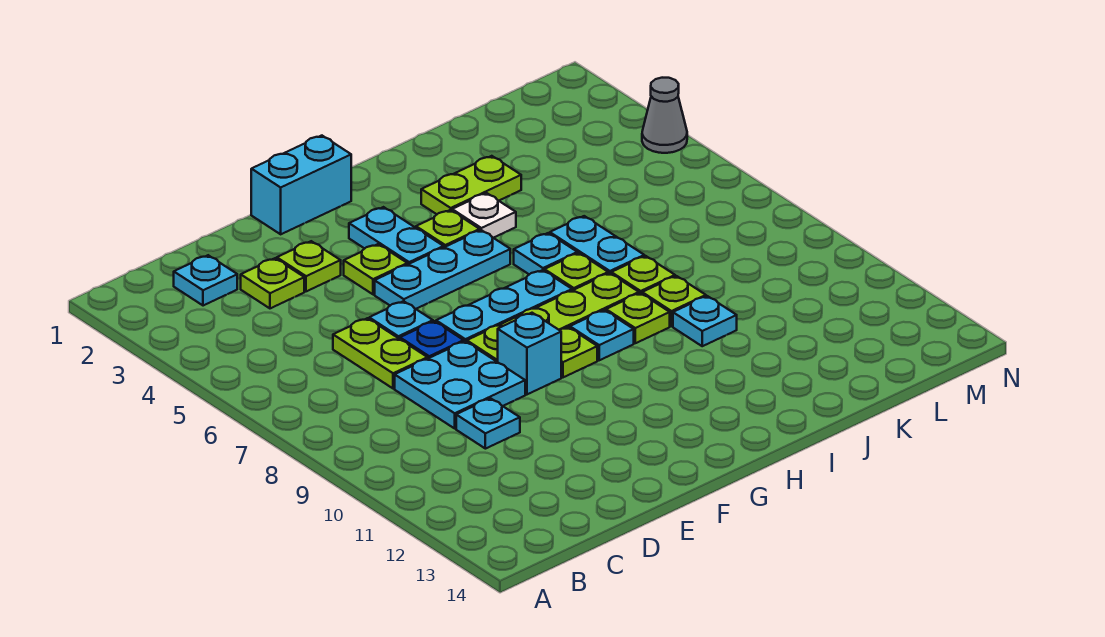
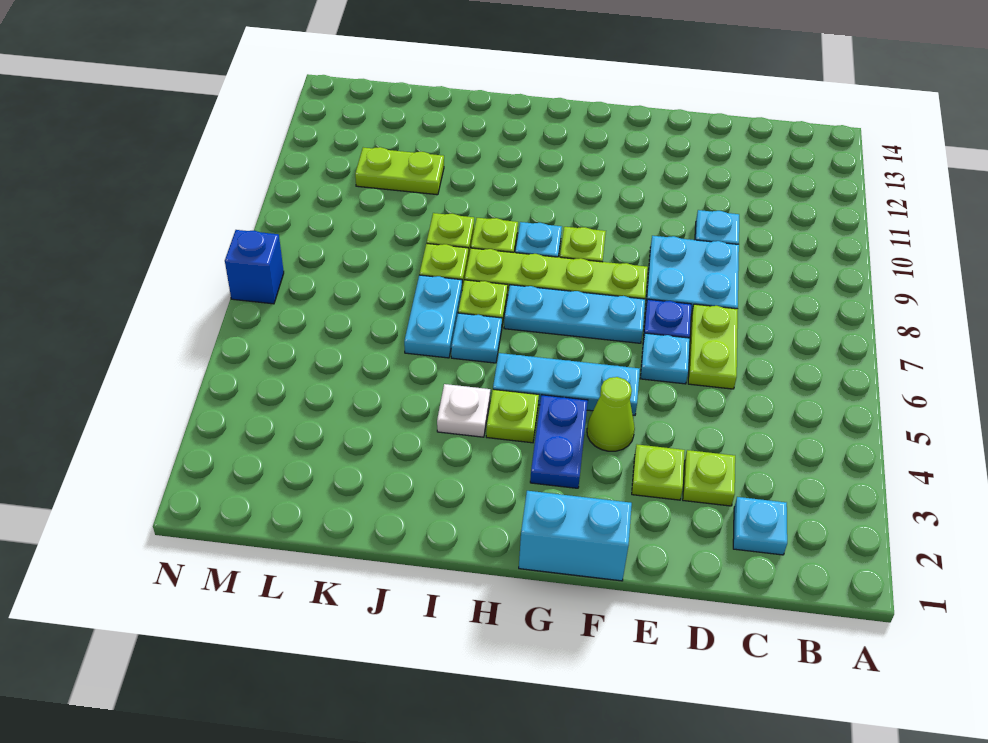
lime plate F4 level 1 -> lime cone F4 level 1
cyan brick F9 level 1 -> none
cyan plate G3:G4 level 1 -> blue plate G3:G4 level 1
lime plate I3:J3 level 1 -> lime plate K11:L11 level 1
cyan plate J10 level 1 -> none
grey cone N4 level 1 -> none
none -> blue brick N7 level 1

